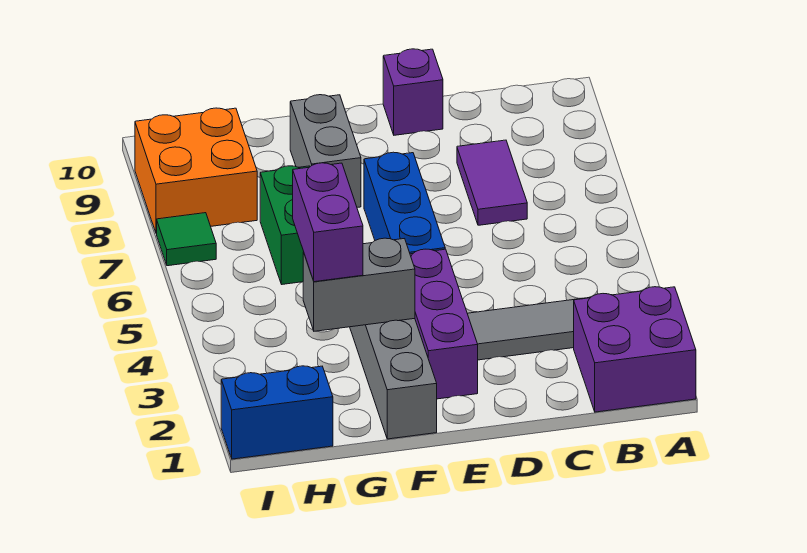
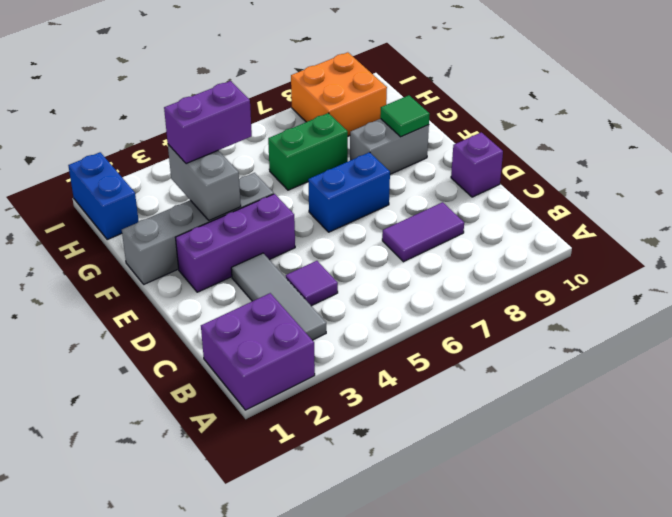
none -> purple tile C4 level 1
blue brick E5:E7 level 1 -> blue brick E6:E7 level 1
green tile I7 level 1 -> green tile F9 level 2

